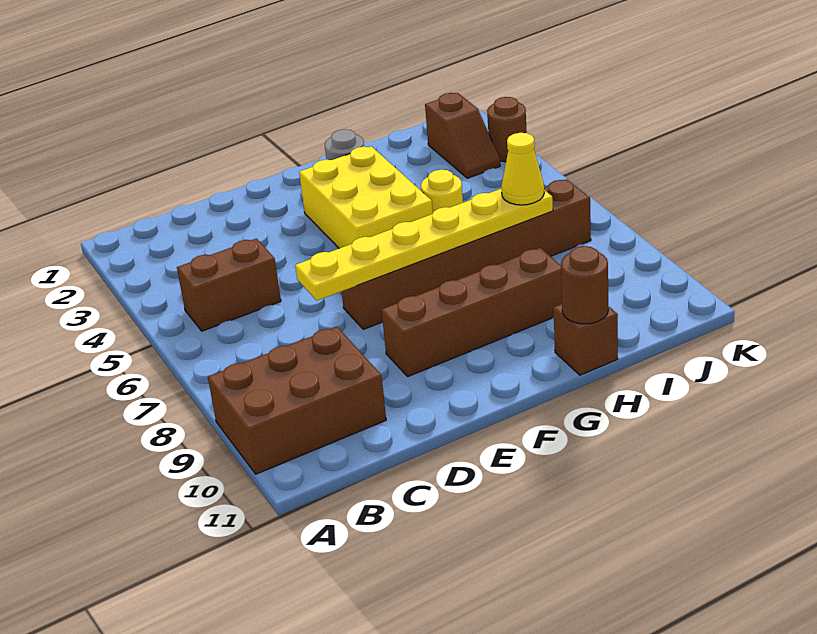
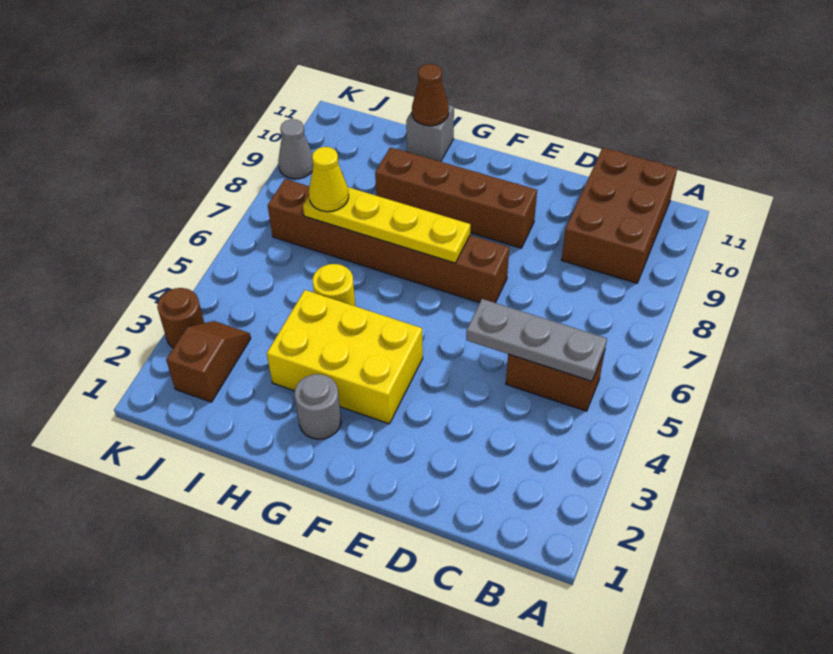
brown brick A9:C10 level 1 -> brown brick B9:C11 level 1
none -> grey plate B5:D5 level 2
yellow plate D7:I7 level 2 -> yellow plate F7:I7 level 2
yellow brick F3:G5 level 1 -> yellow brick F3:H4 level 1
brown brick H11 level 1 -> grey brick H11 level 1
brown round brick H11 level 2 -> brown cone H11 level 2
none -> grey cone K9 level 1

